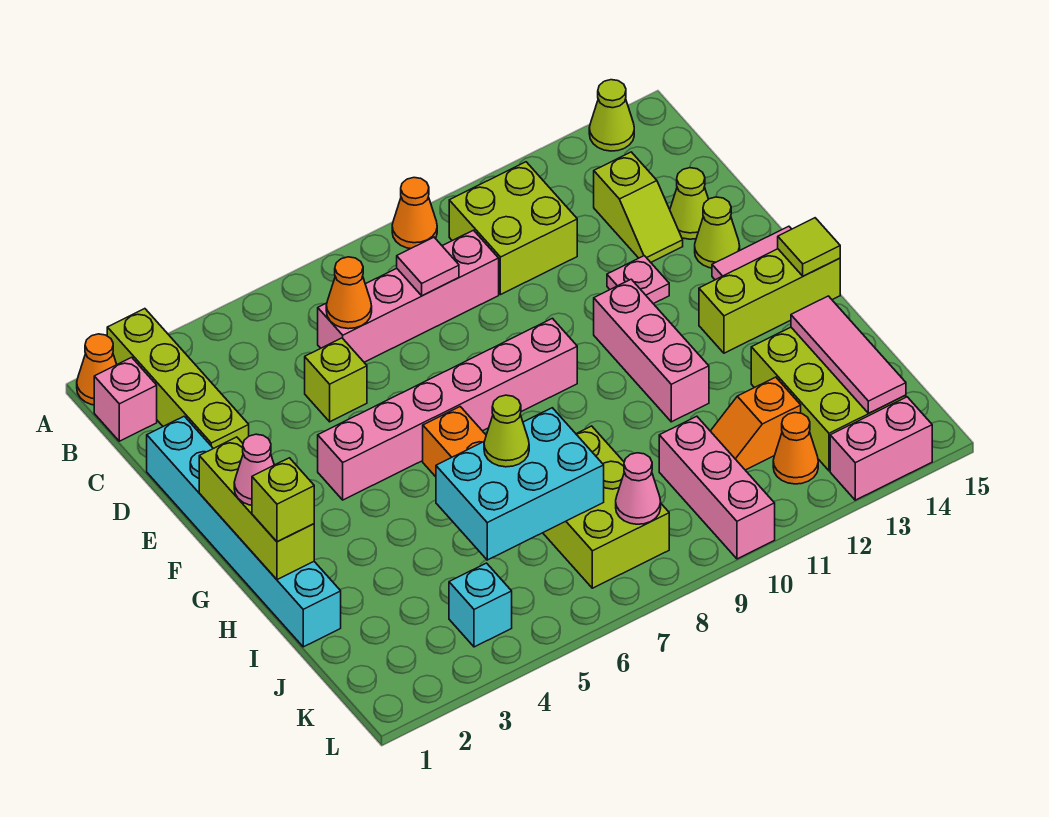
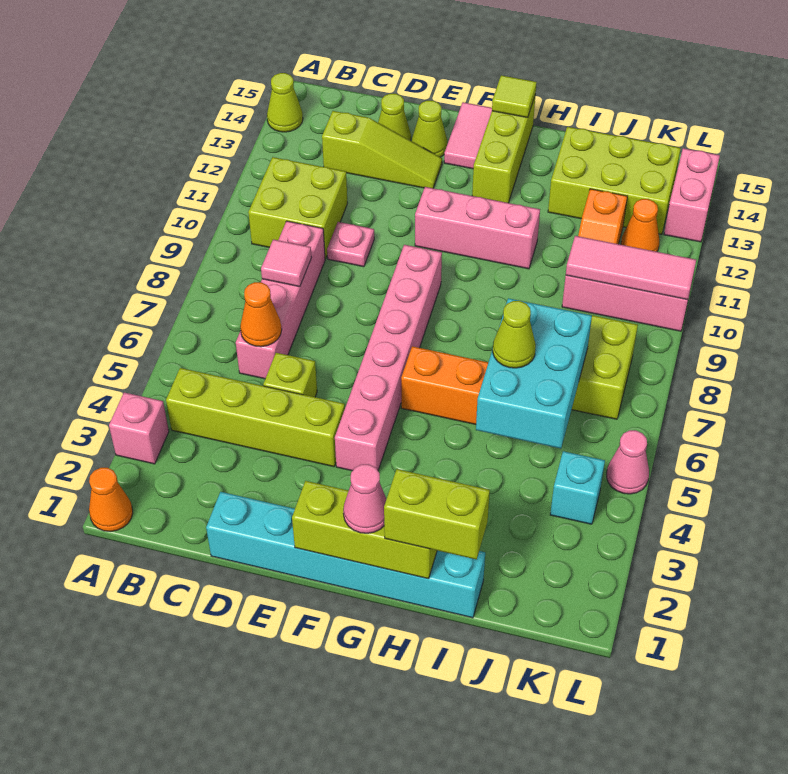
lime brick A2:D2 level 1 -> lime brick B4:E4 level 1
orange cone A9 level 1 -> none
pink brick B1 level 1 -> pink brick A3 level 1
lime slope C13:D13 level 1 top C -> lime slope C13:E13 level 1 top C
pink plate E12 level 1 -> pink plate D10 level 1
lime brick H1 level 3 -> lime brick H1:I1 level 3
pink tile I14:K14 level 2 -> pink tile J10:L10 level 2
pink cone K8 level 2 -> pink cone L5 level 1

